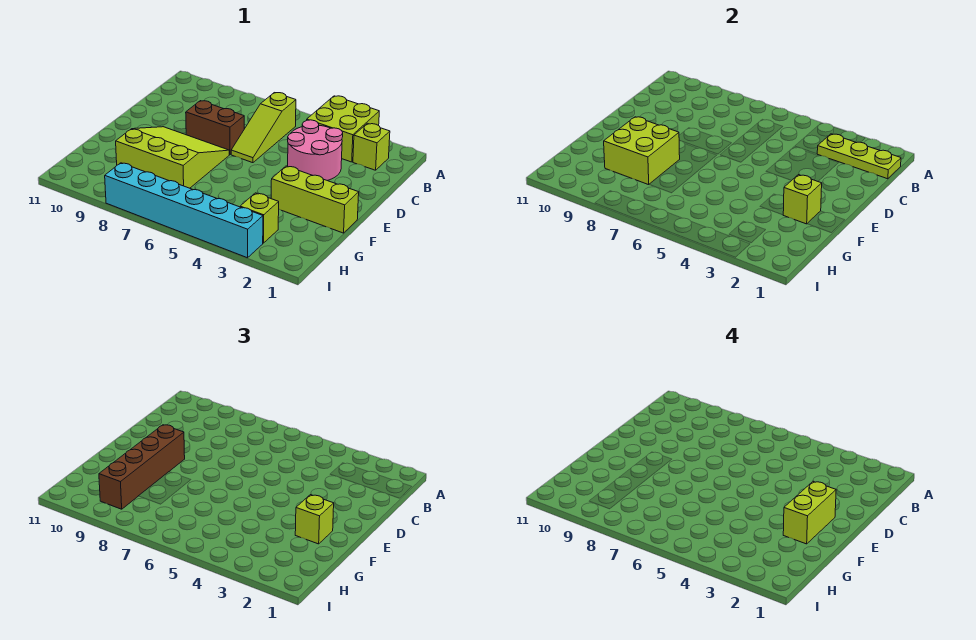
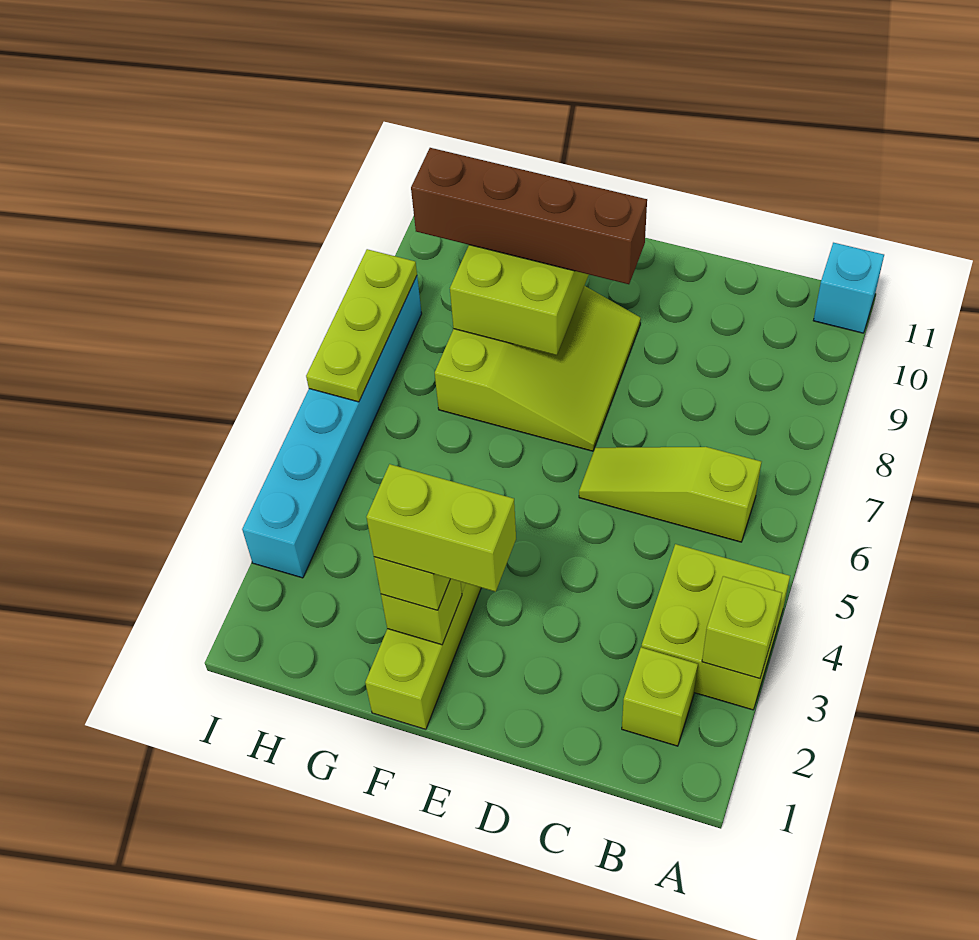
none -> cyan brick A11 level 1
lime plate B1:B3 level 2 -> lime plate I6:I8 level 2
pink round brick C3:D4 level 1 -> none
brown brick D7:D8 level 1 -> none
lime brick H3 level 1 -> lime brick A3 level 2

